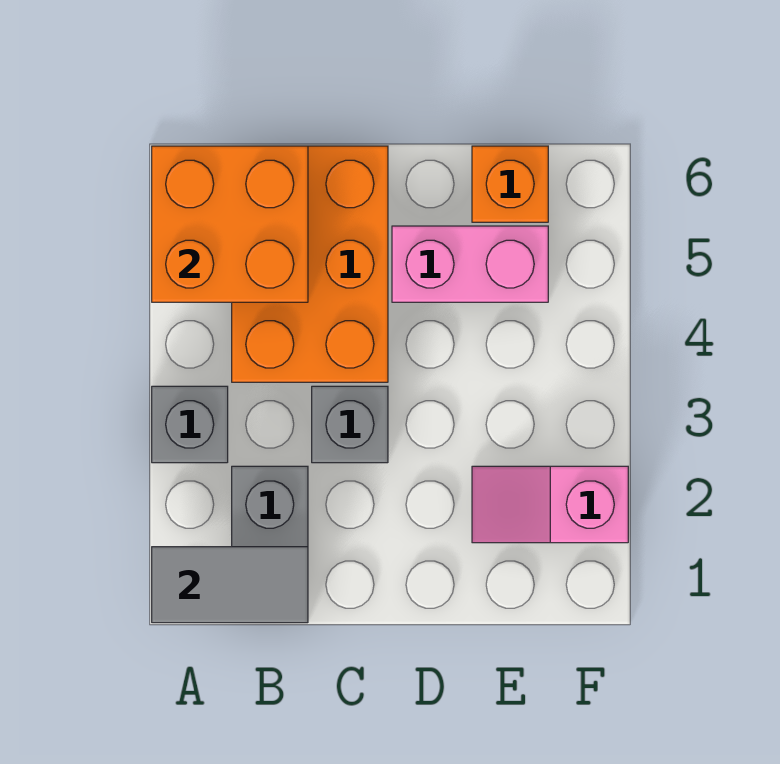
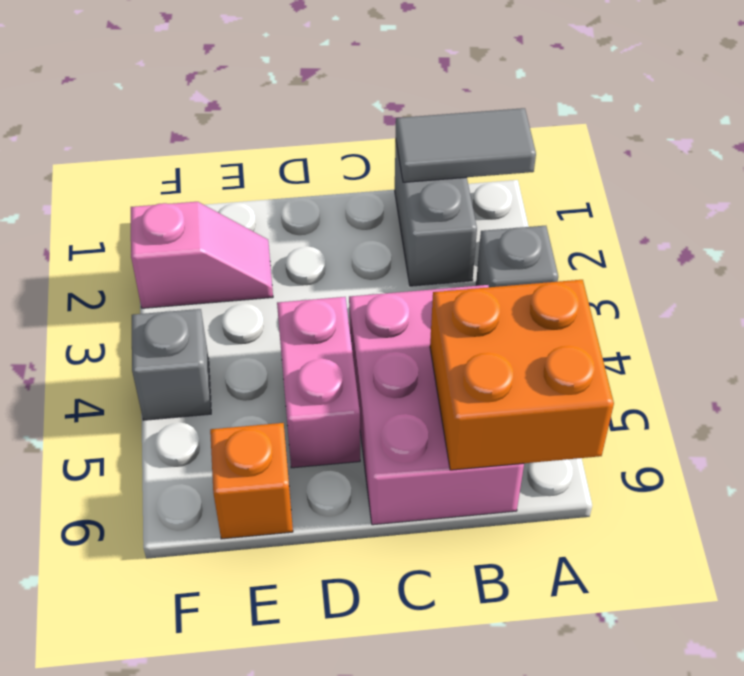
orange brick B4:C6 level 1 -> pink brick B4:C6 level 1
grey brick C3 level 1 -> grey brick F4 level 1
pink brick D5:E5 level 1 -> pink brick D4:D5 level 1

